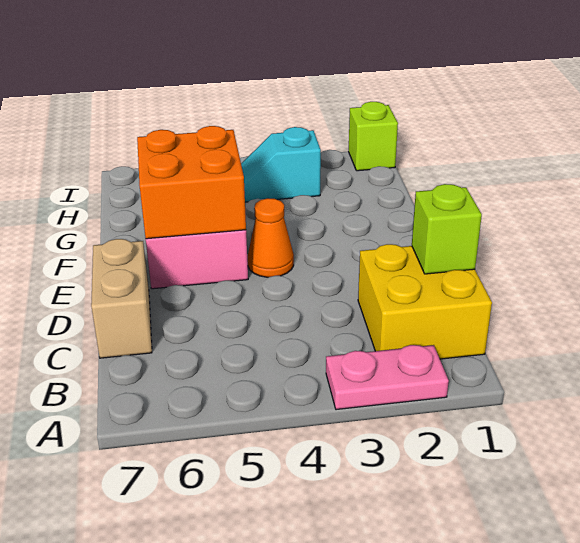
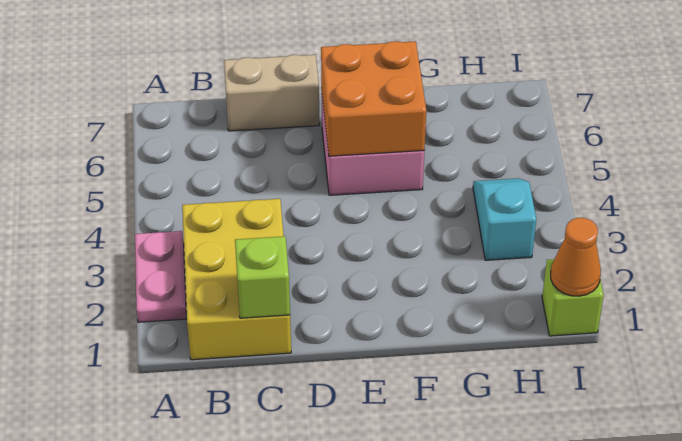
yellow brick B1:C2 level 1 -> yellow brick B1:C3 level 1
orange cone E4 level 1 -> orange cone I1 level 2

